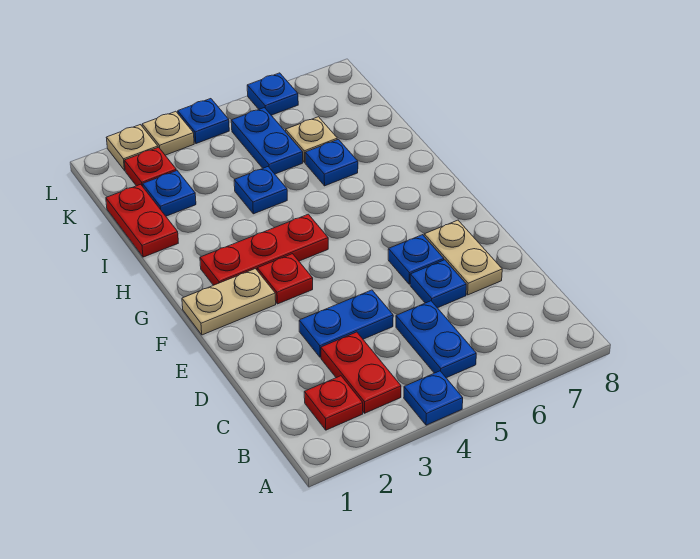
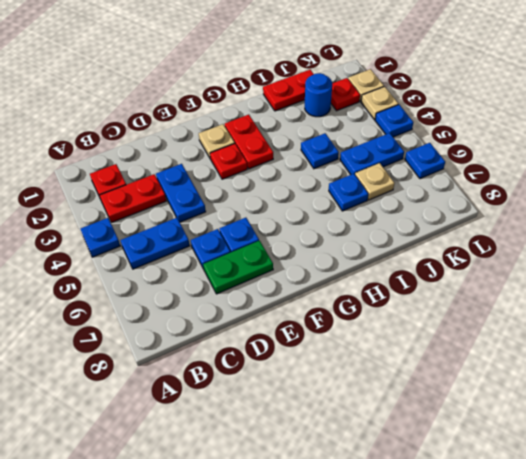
tan plate D7:E7 level 1 -> green plate D7:E7 level 1
tan plate F1:F2 level 1 -> tan plate F2 level 1
red plate G2:G4 level 1 -> red plate G2:G3 level 1
blue plate J2 level 1 -> blue round brick J2 level 1

